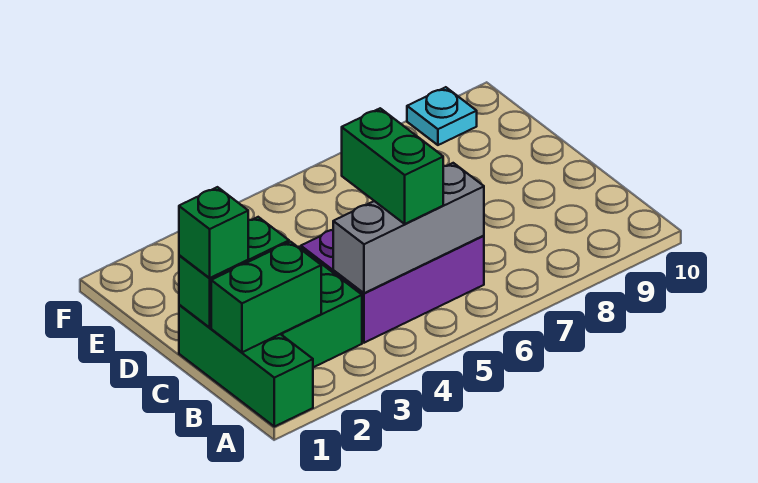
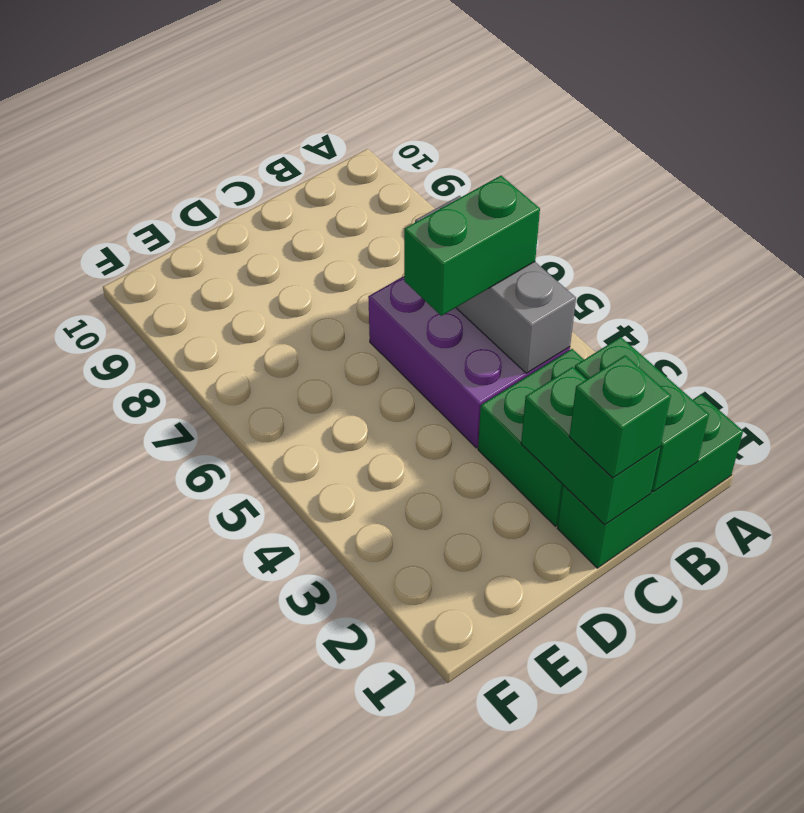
cyan plate F9 level 1 -> none

